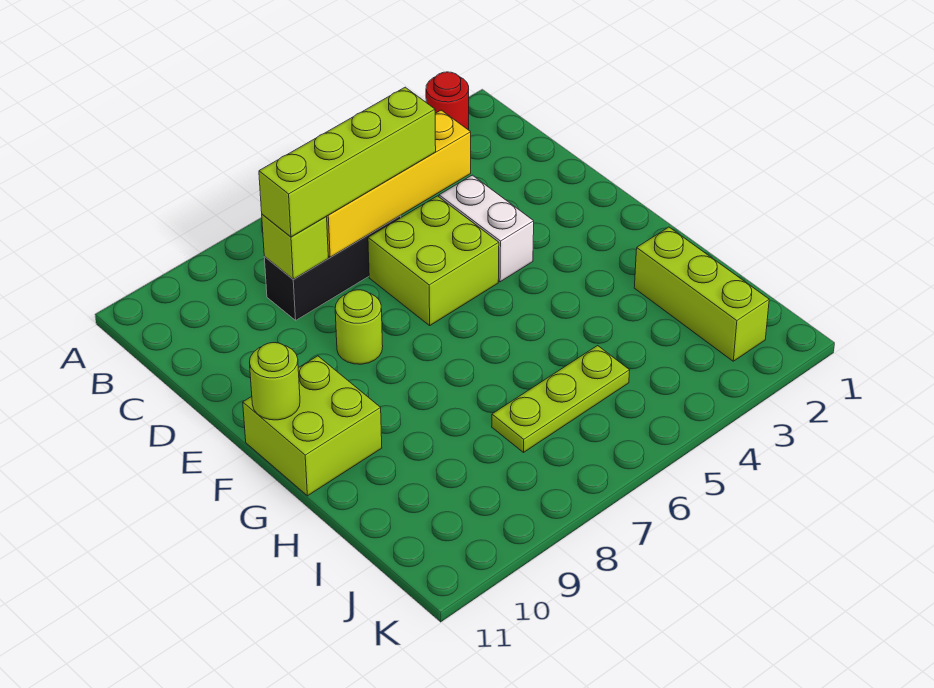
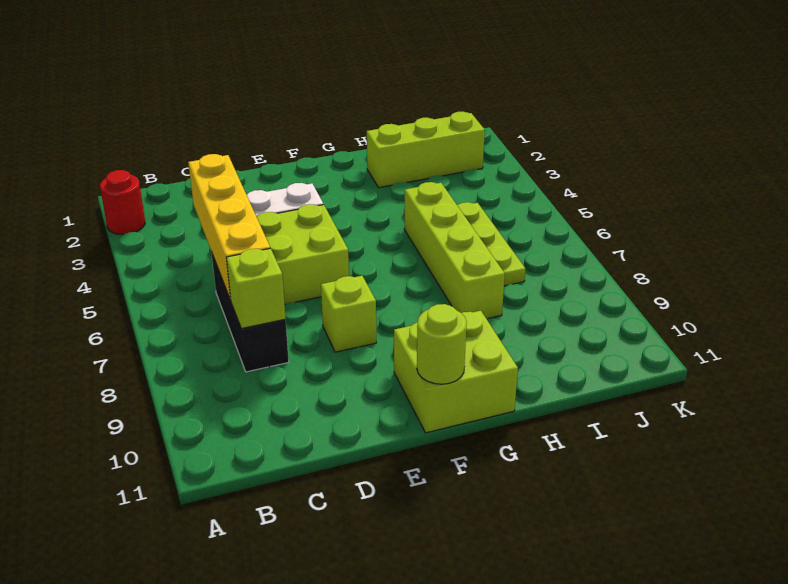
lime brick C5:C8 level 3 -> lime brick H5:H8 level 1
lime round brick E8 level 1 -> lime brick E8 level 1

